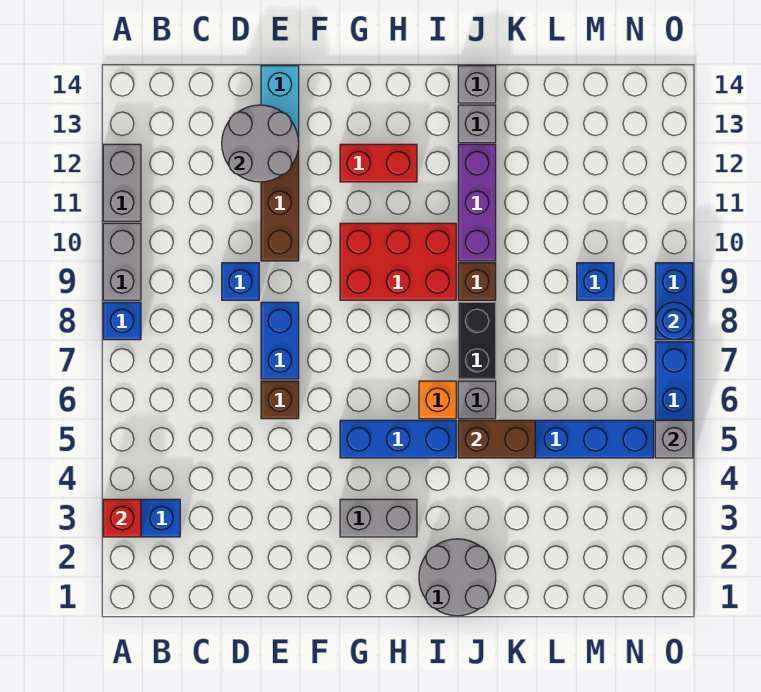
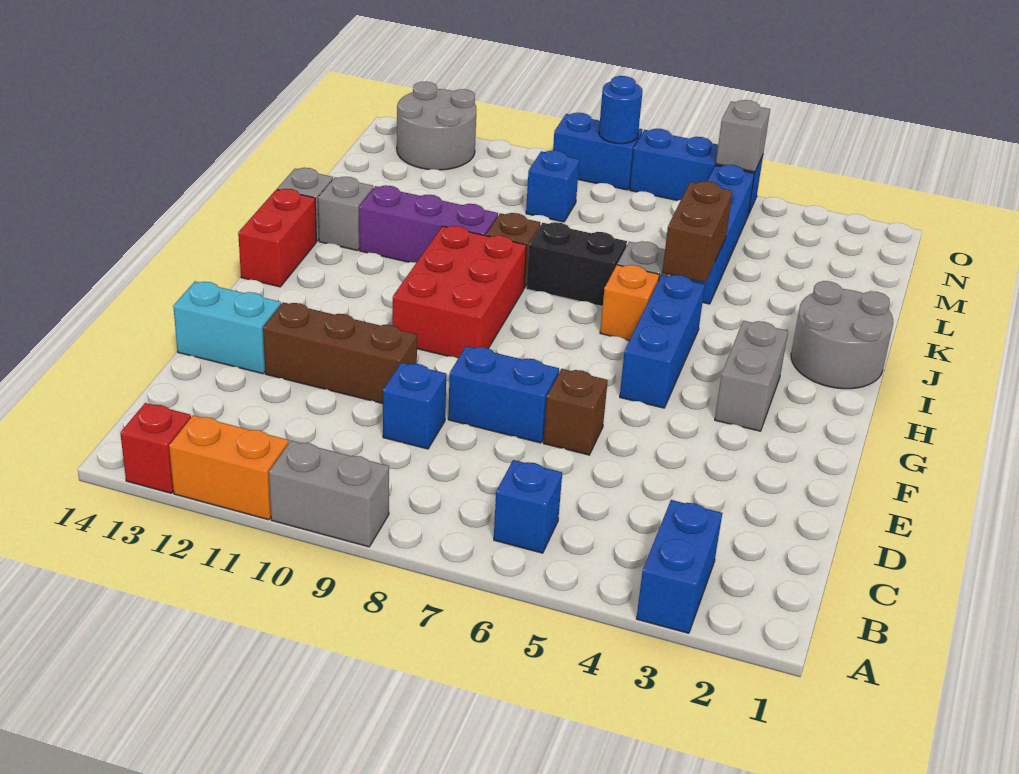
red brick A3 level 2 -> red brick A13 level 1
blue brick A8 level 1 -> blue brick B6 level 1
grey brick A11:A12 level 1 -> orange brick A11:A12 level 1
grey round brick D12:E13 level 2 -> grey round brick N12:O13 level 1
red brick G12:H12 level 1 -> red brick H14:I14 level 1

